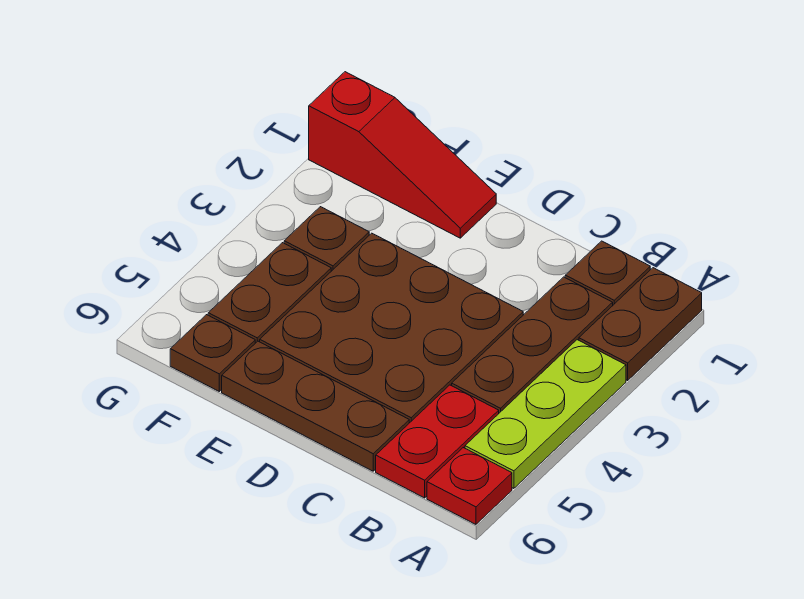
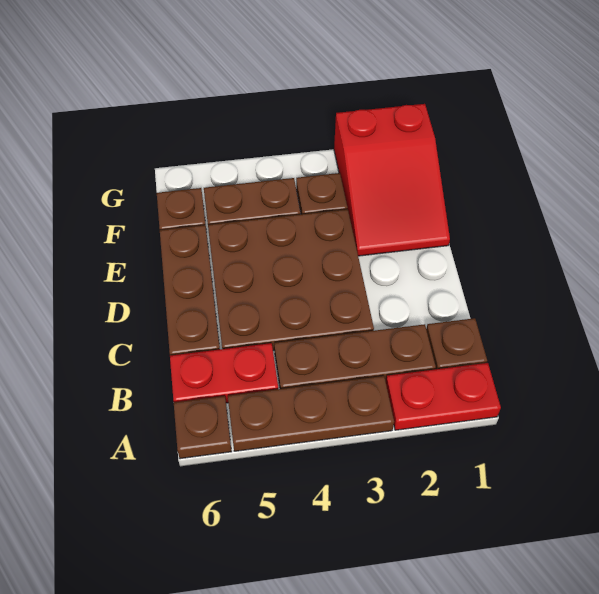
brown plate A1:A2 level 1 -> red plate A1:A2 level 1
lime plate A3:A5 level 1 -> brown plate A3:A5 level 1
red plate A6 level 1 -> brown plate A6 level 1
red slope E1:G1 level 1 top G -> red slope E1:G2 level 1 top G

